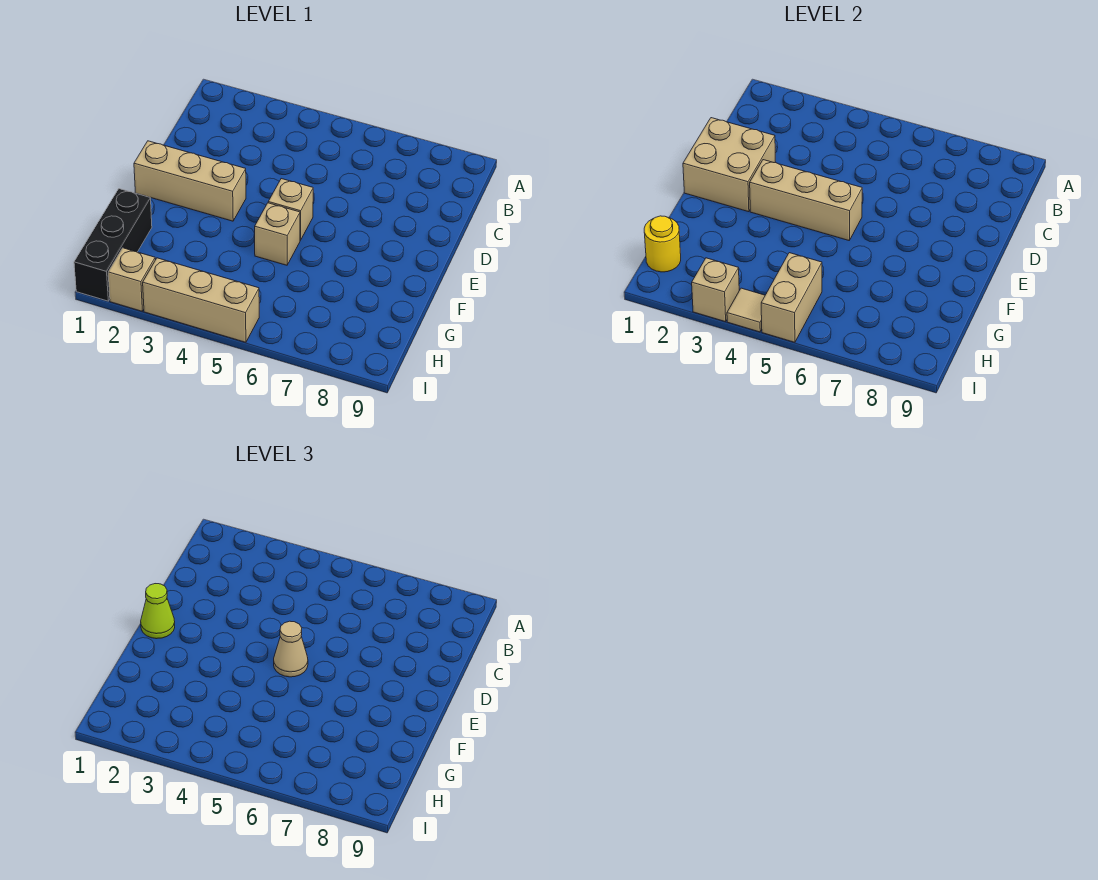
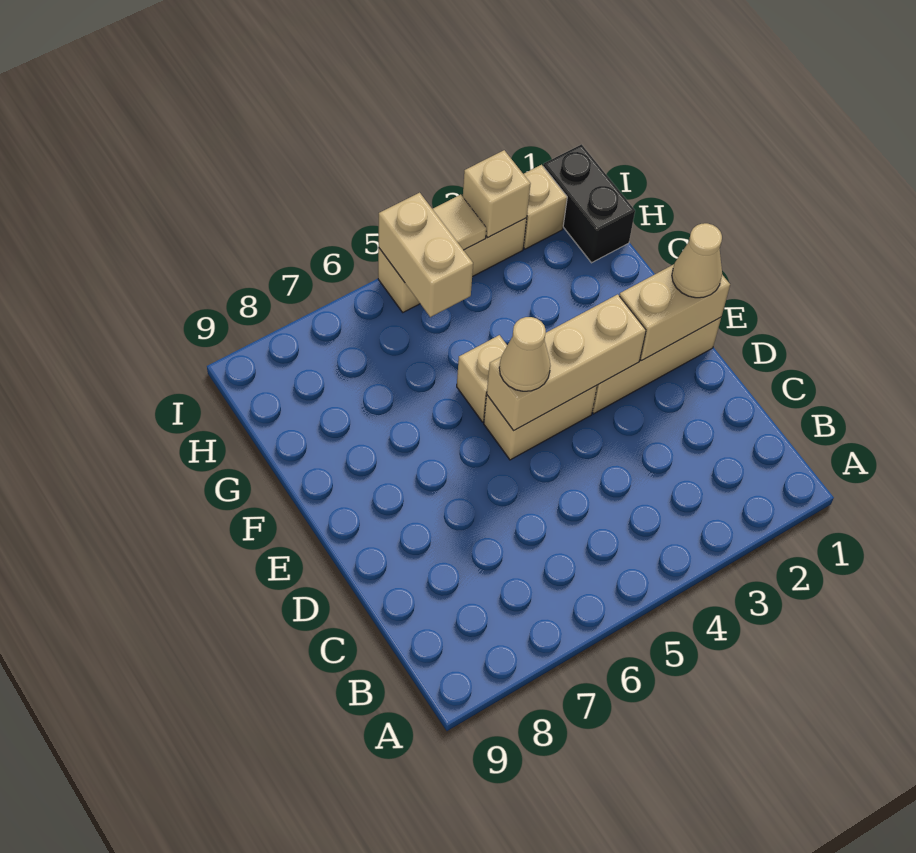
tan brick D1:E2 level 2 -> tan brick E1:E2 level 2
lime cone E1 level 3 -> tan cone E1 level 3
tan brick E5 level 1 -> tan brick E4:E5 level 1
black brick G1:I1 level 1 -> black brick H1:I1 level 1
yellow round brick H1 level 2 -> none

